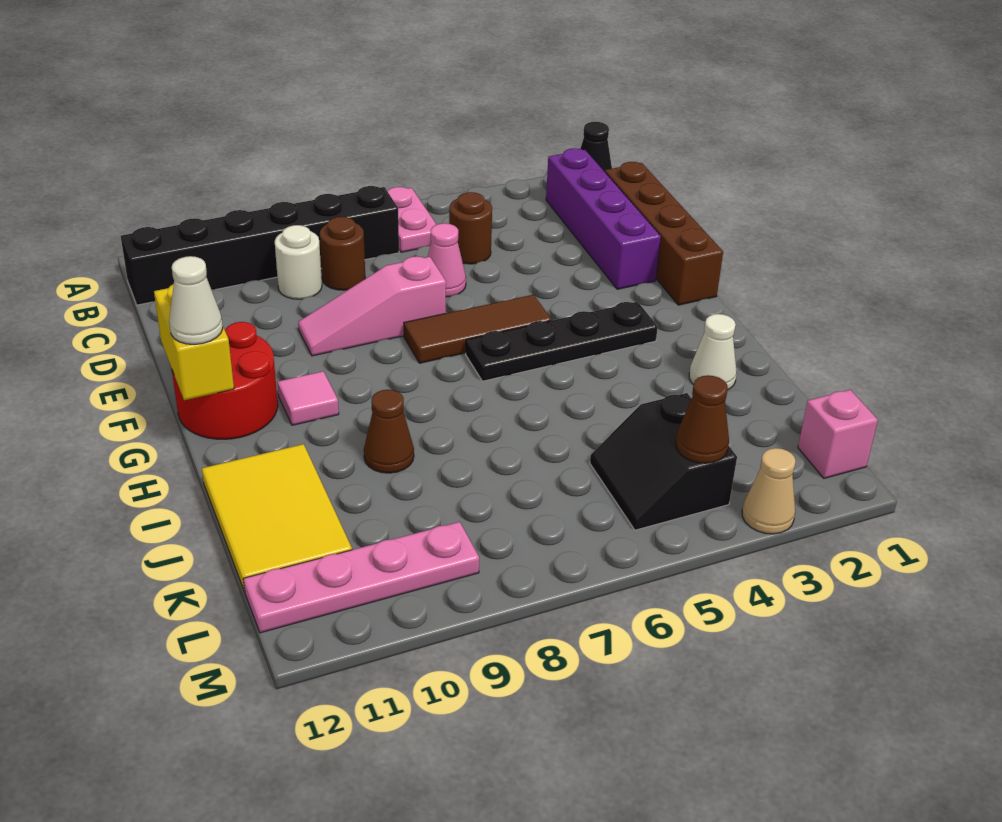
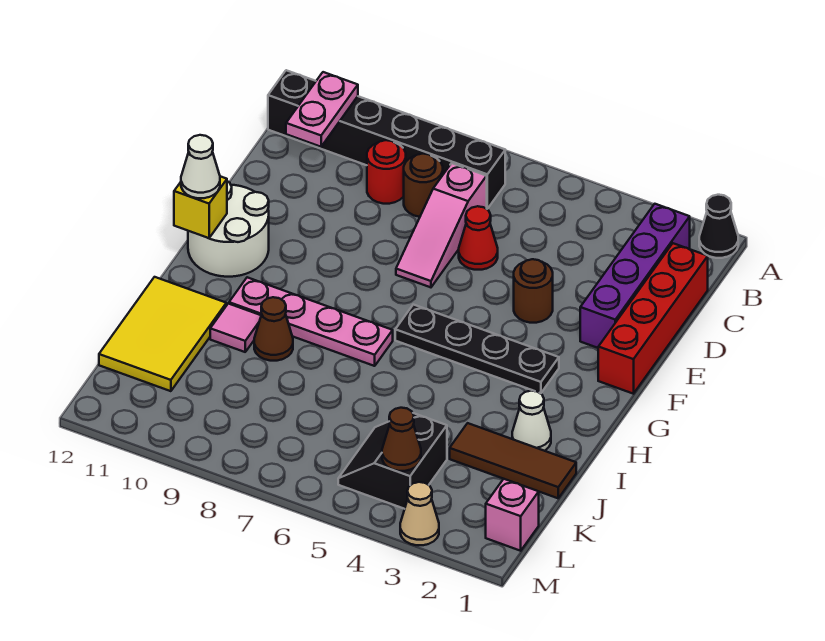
pink plate A6:B6 level 1 -> pink plate B11:C11 level 2
brown brick C1:F1 level 1 -> red brick C1:F1 level 1
brown round brick C5 level 1 -> brown round brick E4 level 1
white round brick C9 level 1 -> red round brick C9 level 1
pink cone D6 level 1 -> red cone D6 level 1
pink slope E7:E9 level 1 top 7 -> pink slope C7:E7 level 1 top C
brown tile F5:F7 level 1 -> brown tile J1:J3 level 1
red round brick F11:G12 level 1 -> white round brick F11:G12 level 1
yellow brick F12:G12 level 2 -> yellow brick G12 level 2
pink tile G10 level 1 -> pink tile I10 level 1
pink plate L9:L12 level 1 -> pink plate H7:H10 level 1

